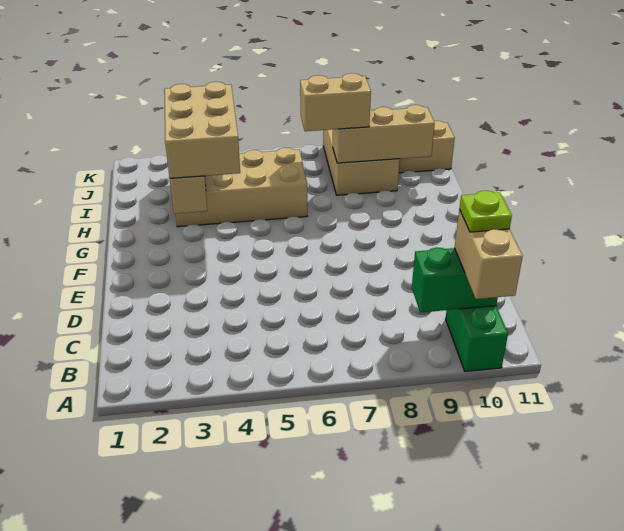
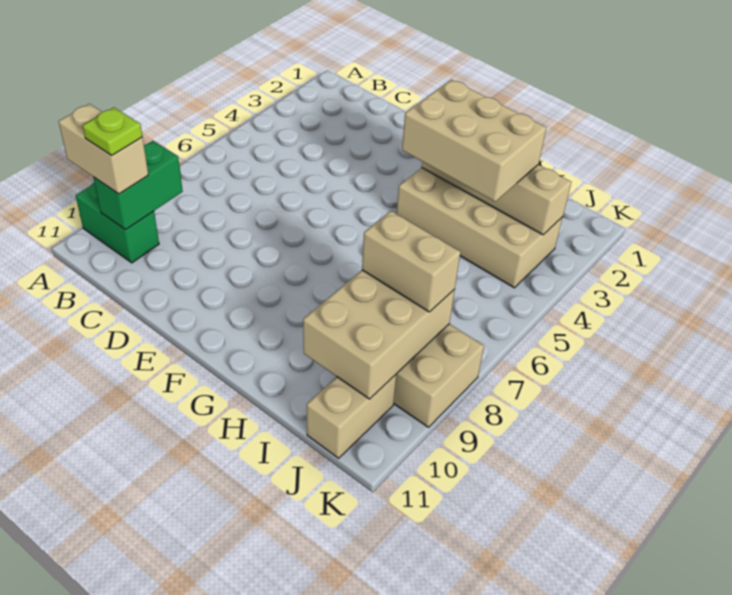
tan brick H3:I6 level 1 -> tan brick G3:J4 level 1
tan brick I7:I8 level 3 -> tan brick I8:J8 level 3
tan brick I8:I10 level 2 -> tan brick I8:J10 level 2

